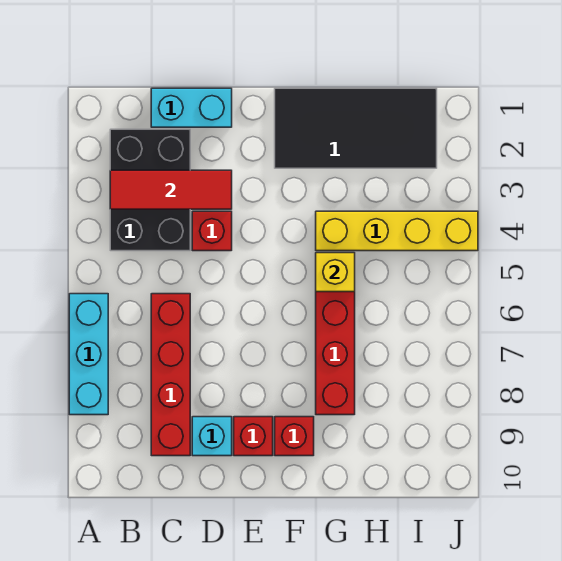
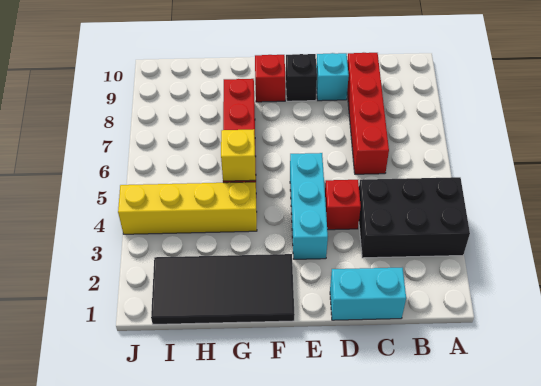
cyan brick A6:A8 level 1 -> cyan brick E3:E5 level 1
black brick B2:C4 level 1 -> black brick A3:C4 level 1
red tile B3:D3 level 2 -> none
red brick E9 level 1 -> black brick E9 level 1

